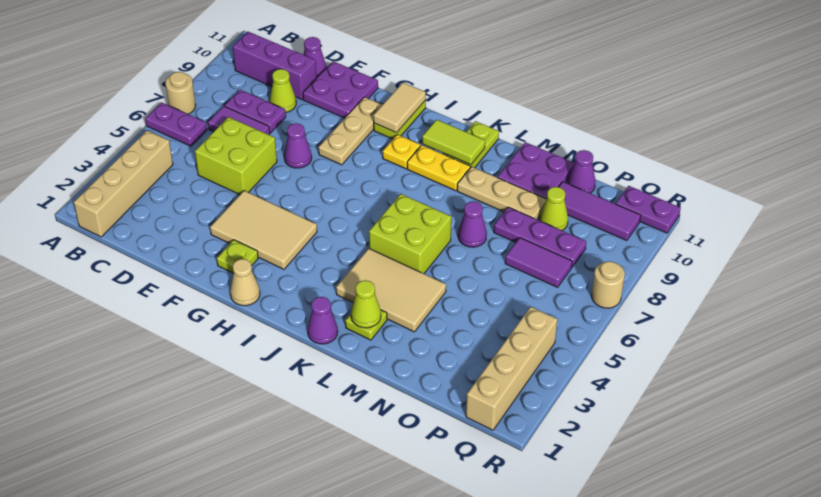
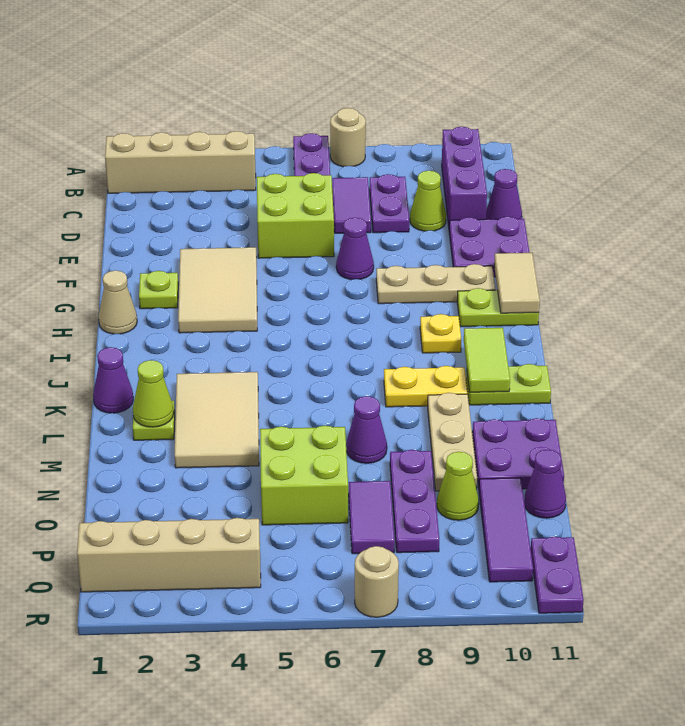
tan tile H10:H11 level 2 -> tan tile G11:H11 level 2
yellow plate J9:K9 level 1 -> yellow plate K8:K9 level 1
lime brick K5:L6 level 1 -> lime brick N5:O6 level 1

